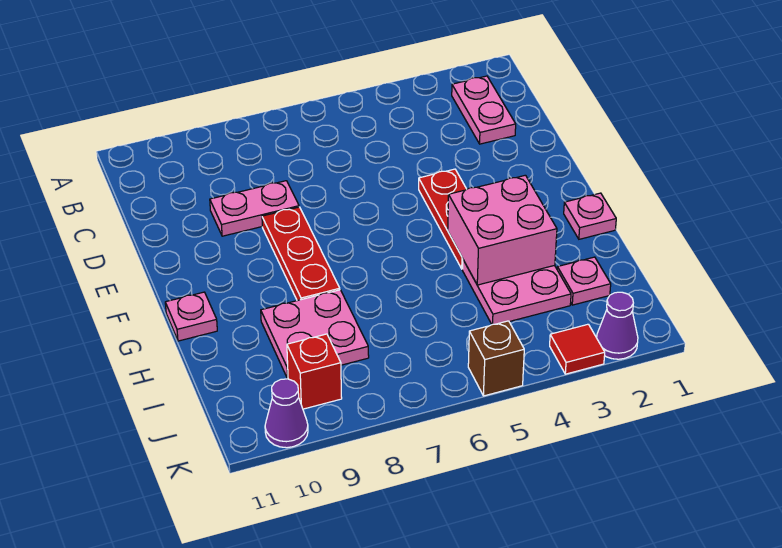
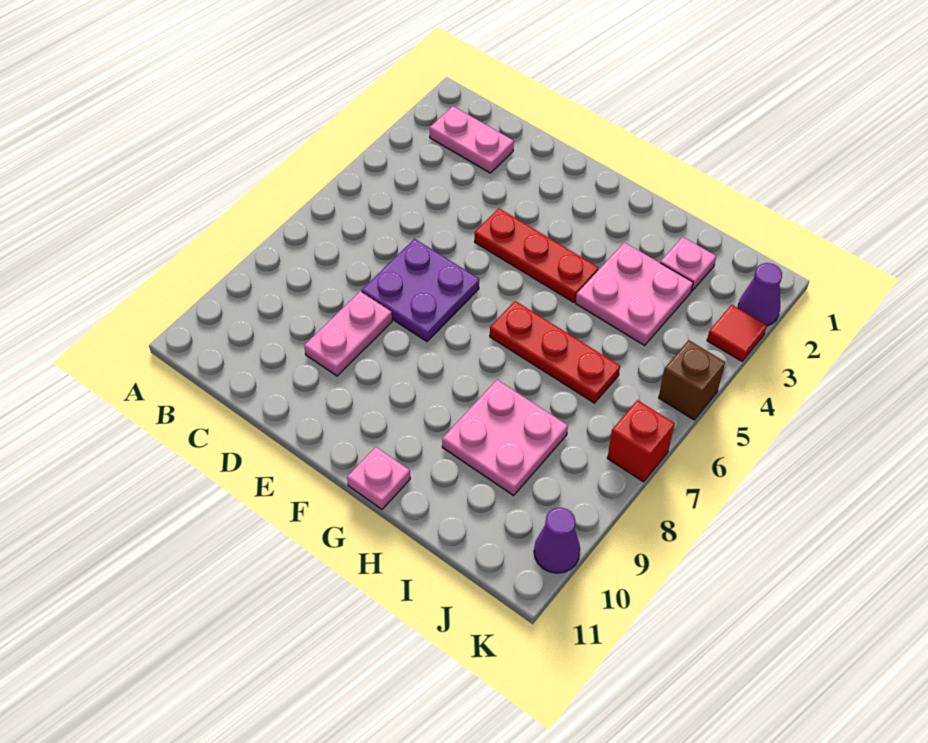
none -> purple plate D6:E7 level 1
red plate E8:G8 level 1 -> red plate G6:I6 level 1
pink plate G1 level 1 -> none
pink brick G3:H4 level 2 -> none
red brick J9 level 1 -> red brick K7 level 1

